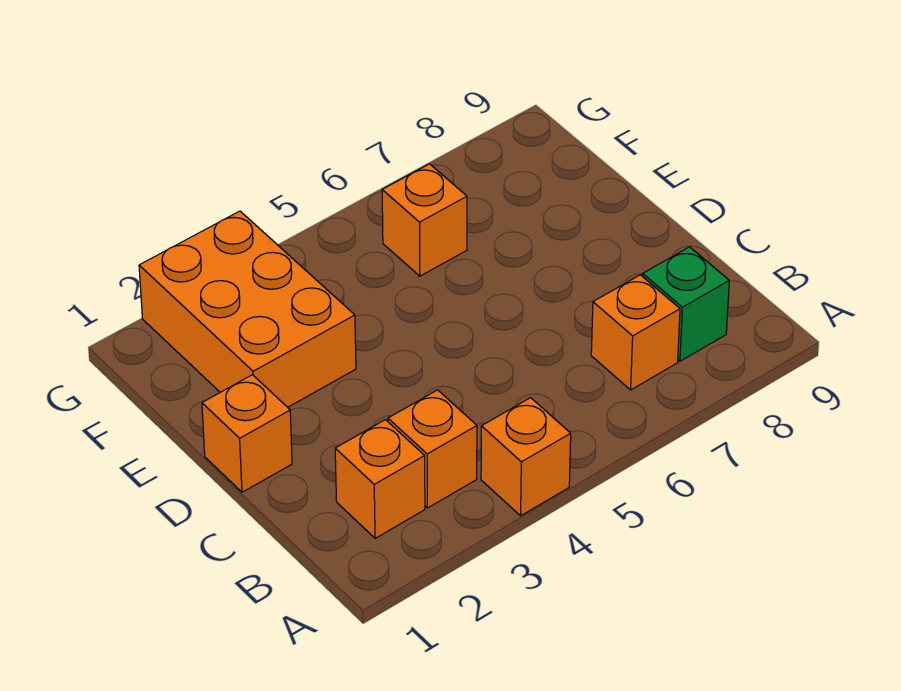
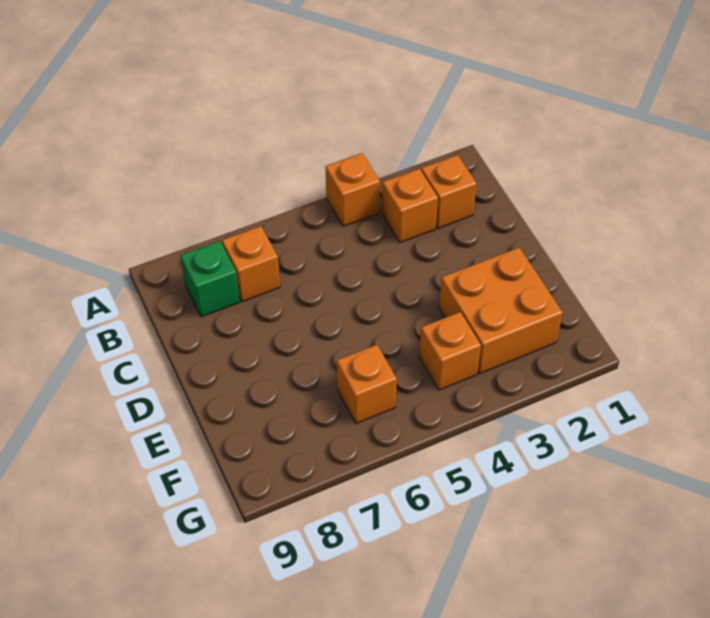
orange brick D1 level 1 -> orange brick F4 level 1
orange brick E2:G3 level 1 -> orange brick E2:F3 level 1

